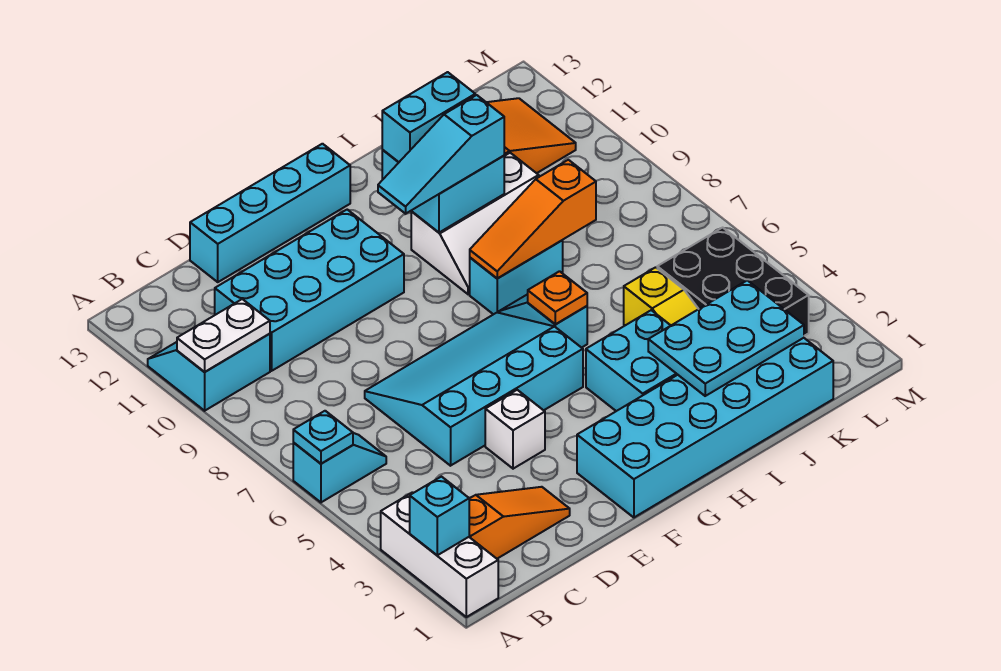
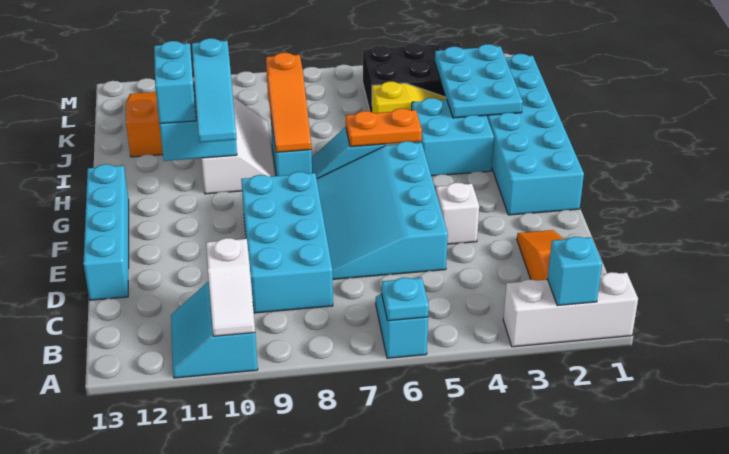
white plate A10:B10 level 2 -> white slope A10:B10 level 2 top B
cyan brick C10:F11 level 1 -> cyan brick C8:F9 level 1
orange plate H6 level 2 -> orange plate H5:H6 level 2

